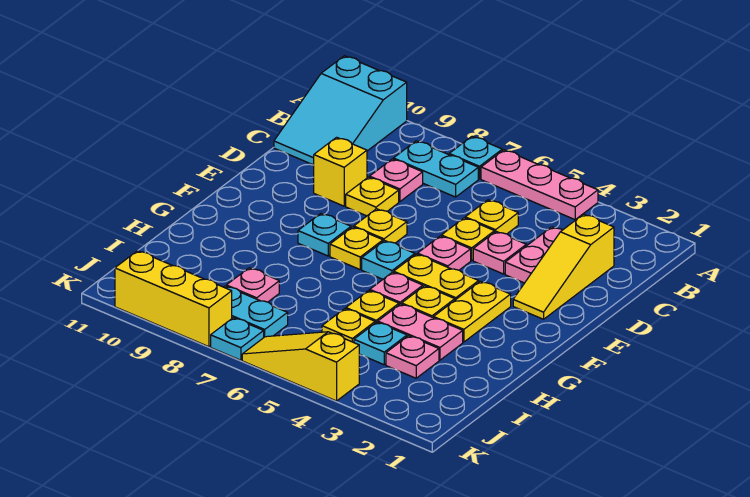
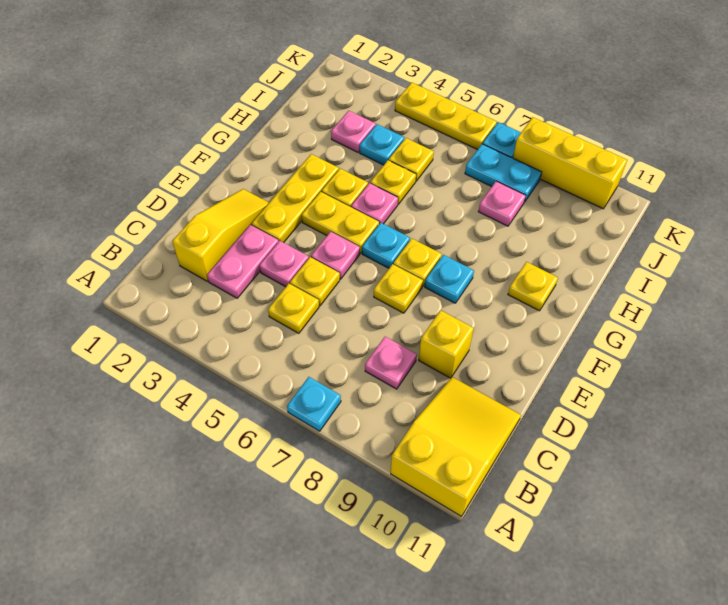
pink plate A4:A6 level 1 -> none
cyan slope A10:C11 level 1 top A -> yellow slope A10:C11 level 1 top A
cyan plate B7:B8 level 1 -> none
yellow plate D8 level 1 -> yellow plate G10 level 1
yellow plate F3:G3 level 1 -> yellow plate E3:G3 level 1
pink plate H3:H4 level 1 -> none
yellow slope K4:K6 level 1 top 4 -> yellow plate K4:K6 level 1

